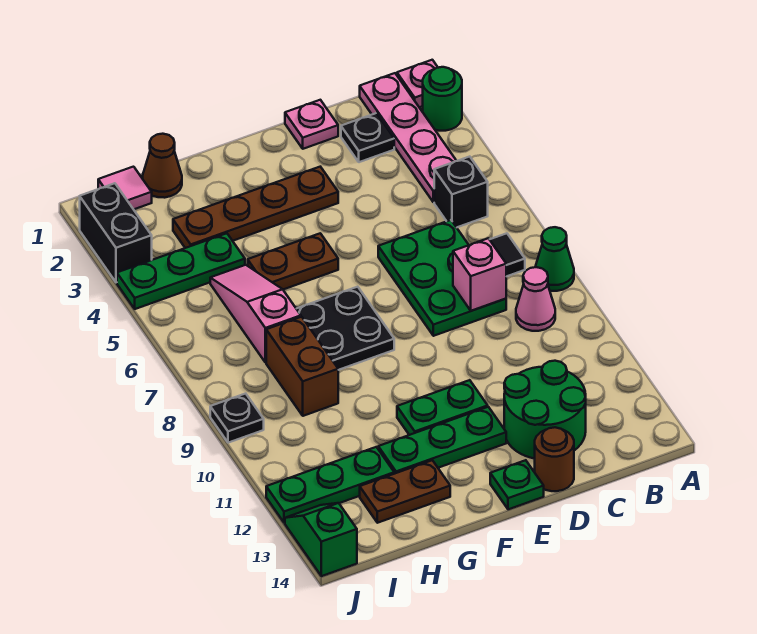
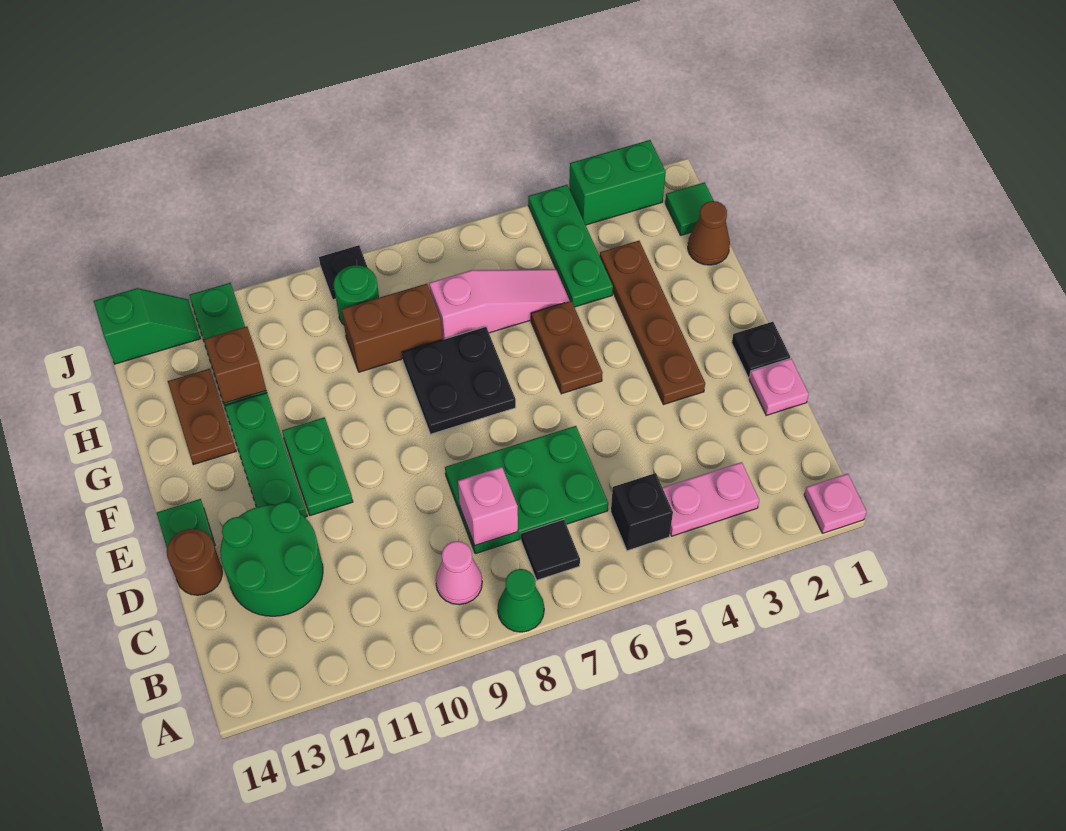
green round brick A2 level 1 -> green round brick I9 level 1
pink plate B1:B4 level 1 -> pink plate B3:B4 level 1
black plate C2 level 1 -> black plate E1 level 1
none -> brown brick H12 level 2
pink tile I1 level 1 -> green tile I1 level 1
black brick J2:J3 level 1 -> green brick J2:J3 level 1

